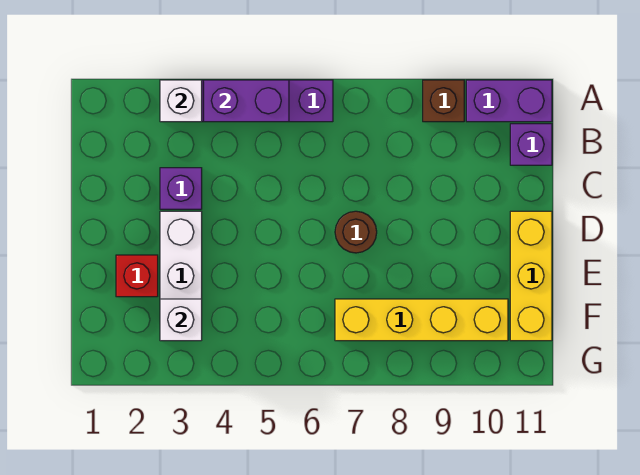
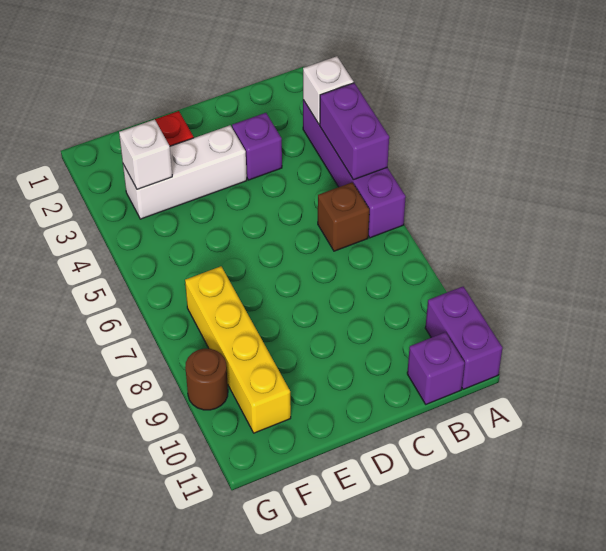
brown brick A9 level 1 -> brown brick B6 level 1
brown round brick D7 level 1 -> brown round brick G9 level 1
yellow brick D11:F11 level 1 -> none

